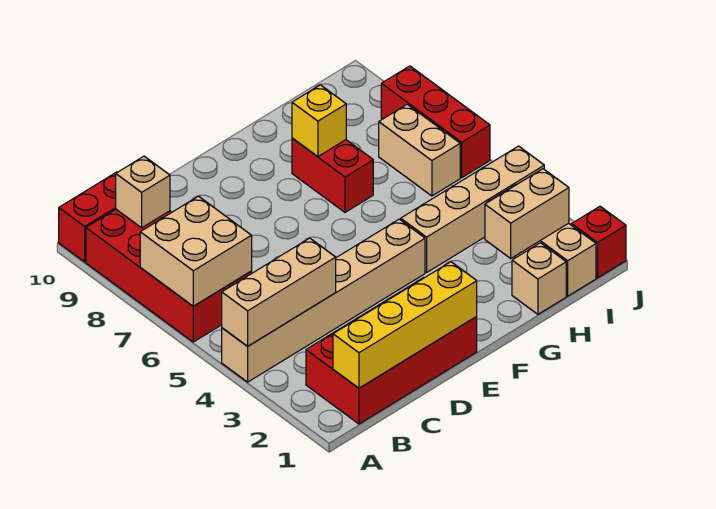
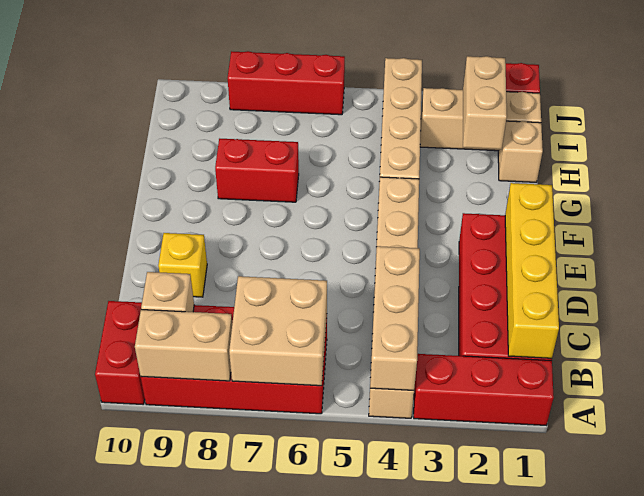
none -> red brick A1:A3 level 1
yellow brick G8 level 2 -> yellow brick D9 level 1
tan brick I6:I7 level 1 -> tan brick A8:A9 level 2

